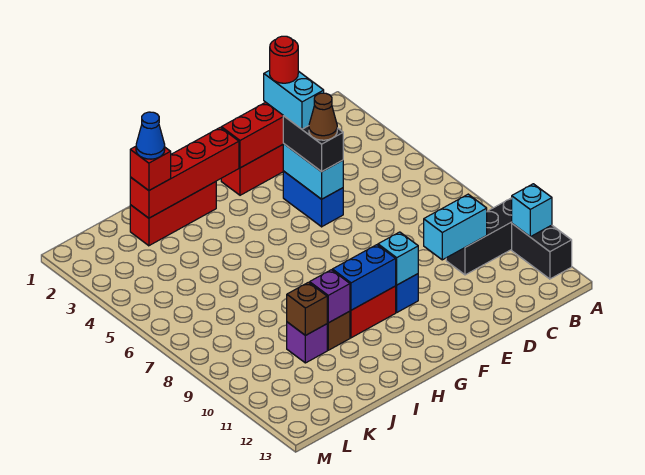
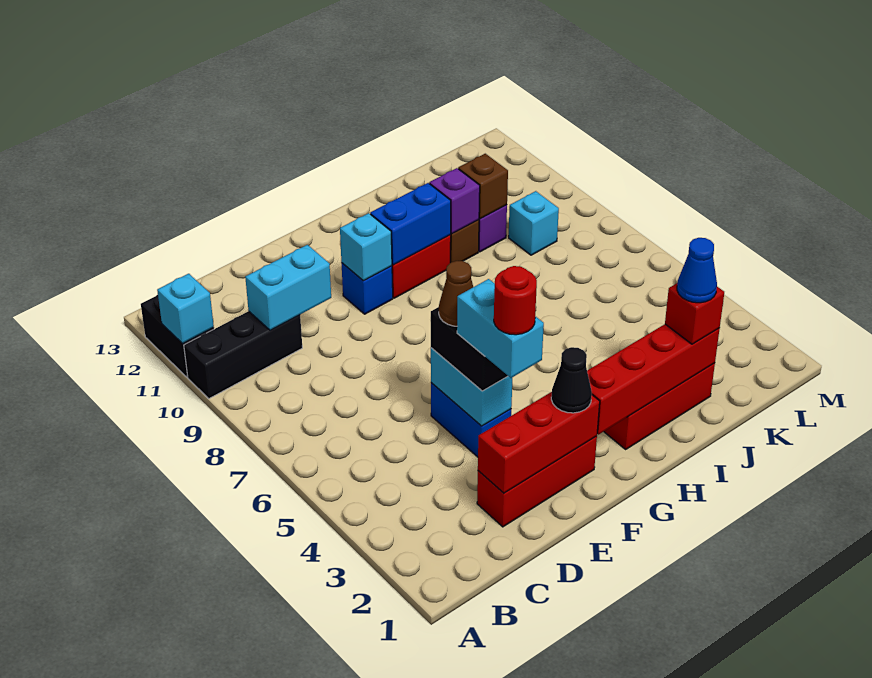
none -> black cone F2 level 3
none -> cyan brick K9 level 1

